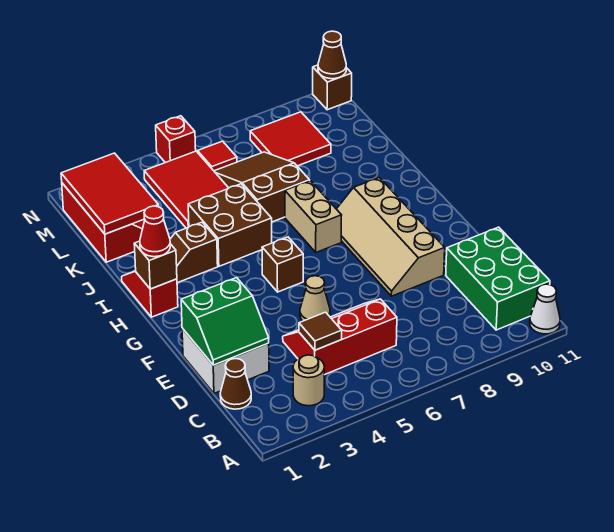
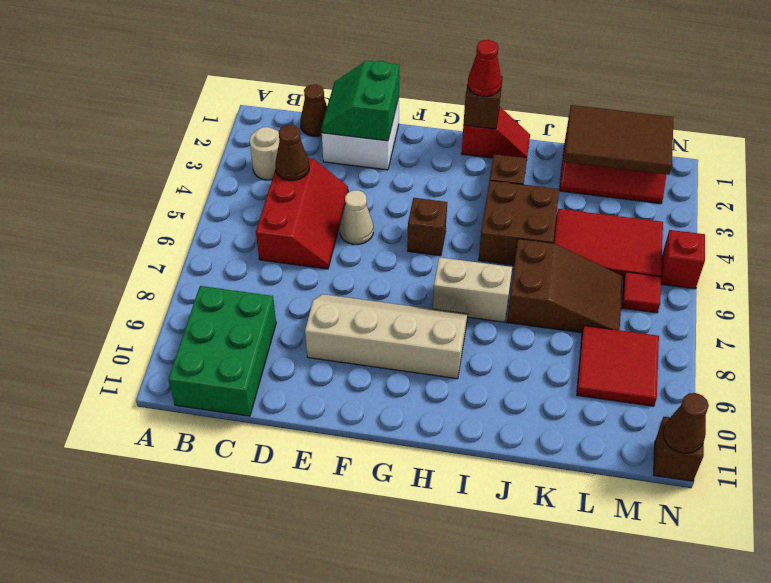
white cone A11 level 1 -> none
green brick B10:D11 level 1 -> green brick B9:C11 level 1
brown tile C4 level 2 -> brown cone C4 level 2
red tile K1:M2 level 2 -> brown tile K1:M2 level 2

